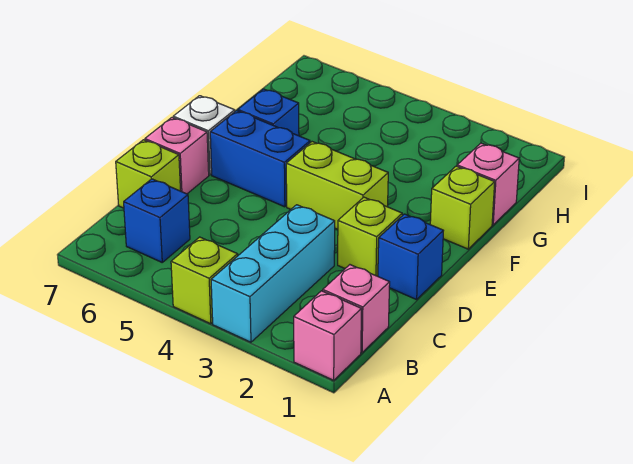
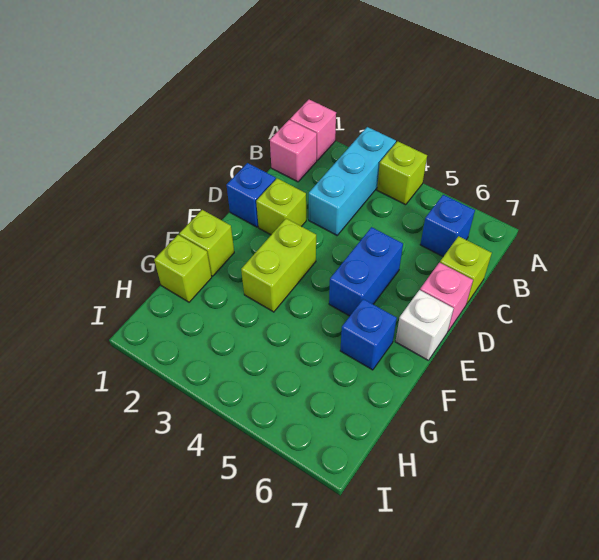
lime brick E3:E4 level 1 -> lime brick E3:F3 level 1
blue brick E5:E6 level 1 -> blue brick D5:E5 level 1
pink brick G1 level 1 -> lime brick G1 level 1

